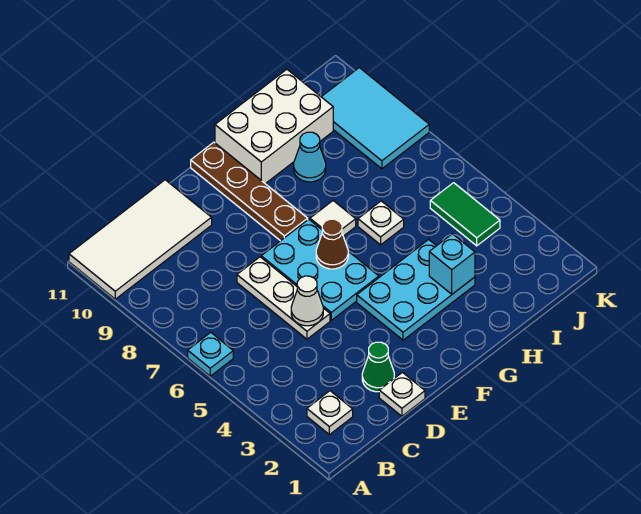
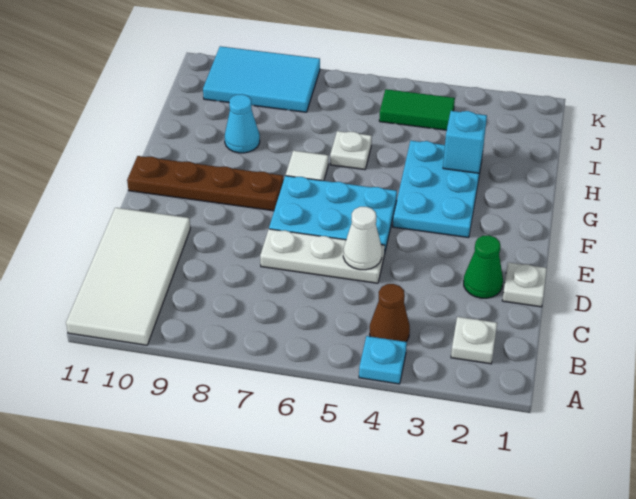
cyan plate A6 level 1 -> cyan plate A4 level 1
brown cone F6 level 2 -> brown cone B4 level 1
white brick G10:I11 level 1 -> none

